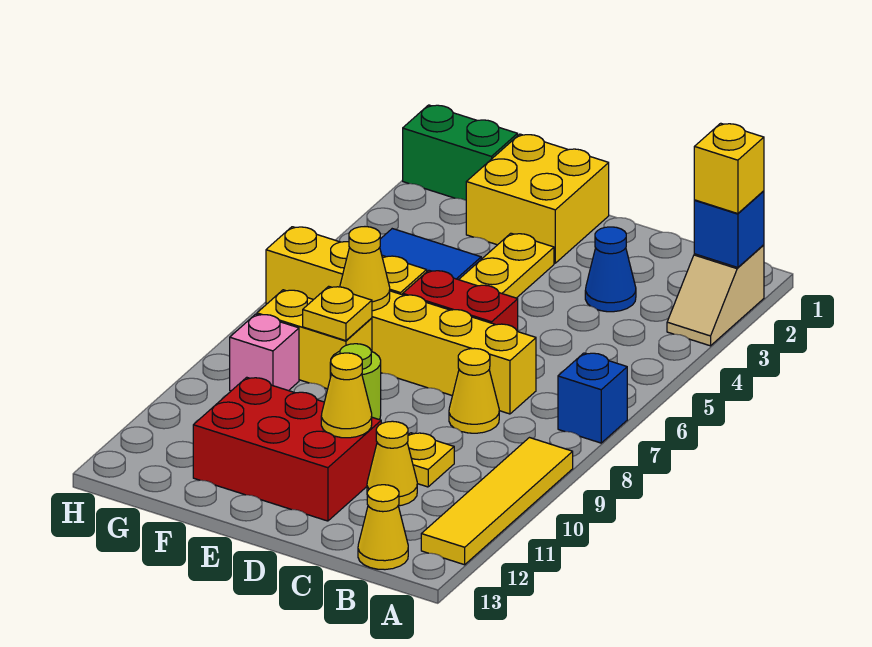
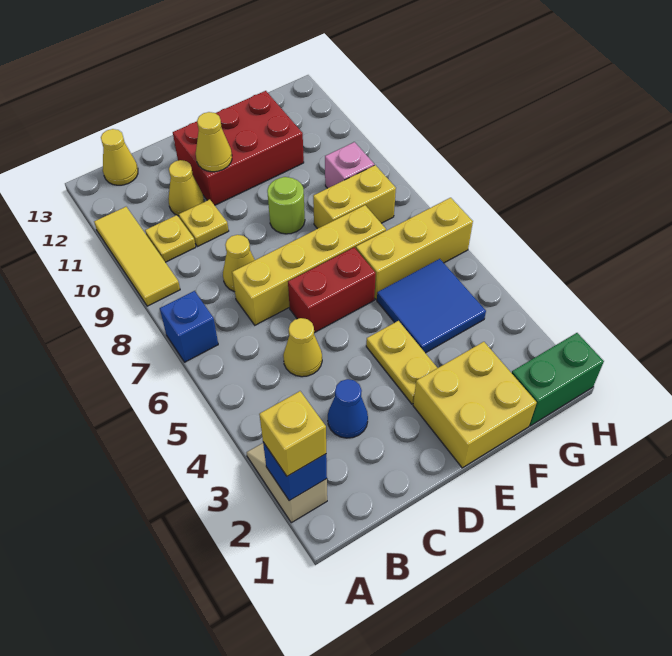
yellow tile A9:A12 level 1 -> yellow tile A9:A11 level 1
yellow cone F7 level 2 -> yellow cone C5 level 1
yellow plate F8 level 2 -> yellow plate B10 level 1

